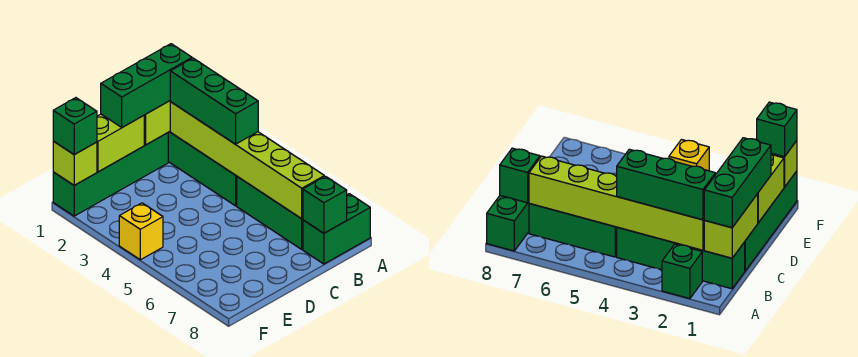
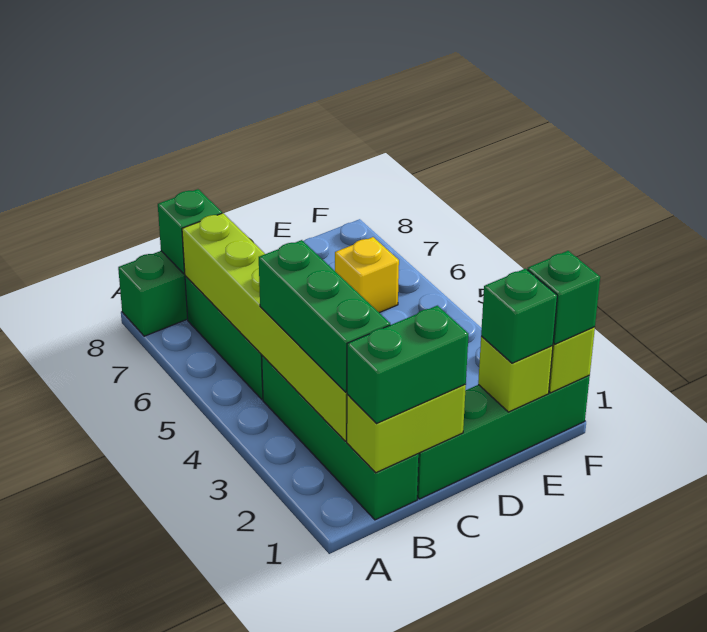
green brick A2 level 1 -> green brick E1 level 3
green brick B1:D1 level 3 -> green brick B1:C1 level 3
lime brick D1:E1 level 2 -> lime brick E1 level 2
yellow brick F4 level 1 -> yellow brick E6 level 1

